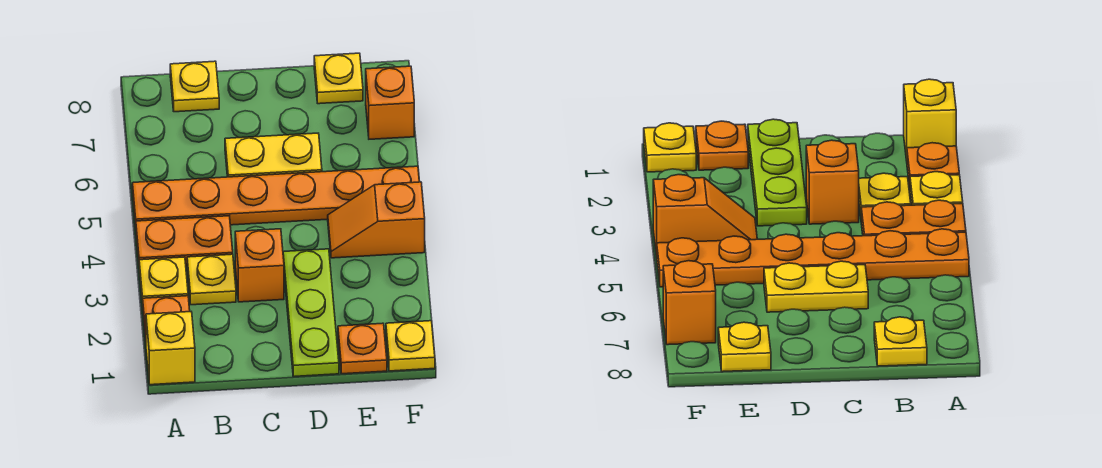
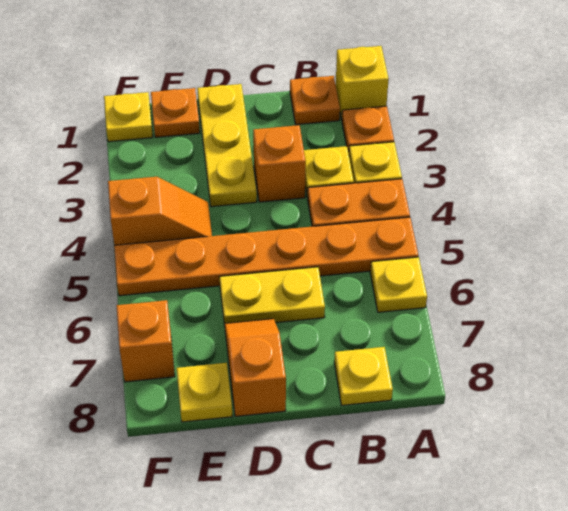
none -> yellow plate A6 level 1
none -> orange plate B1 level 1
lime plate D1:D3 level 1 -> yellow plate D1:D3 level 1
none -> orange slope D7:D8 level 1 top 8

